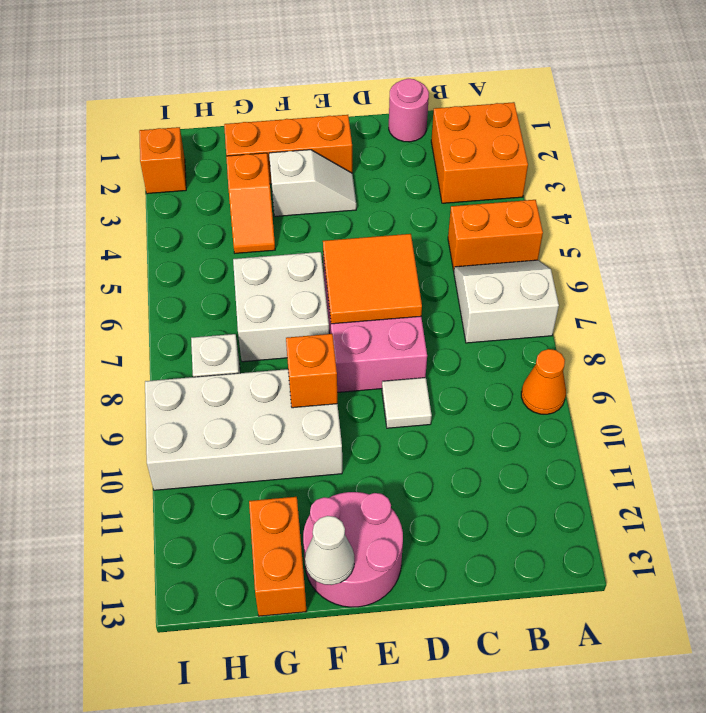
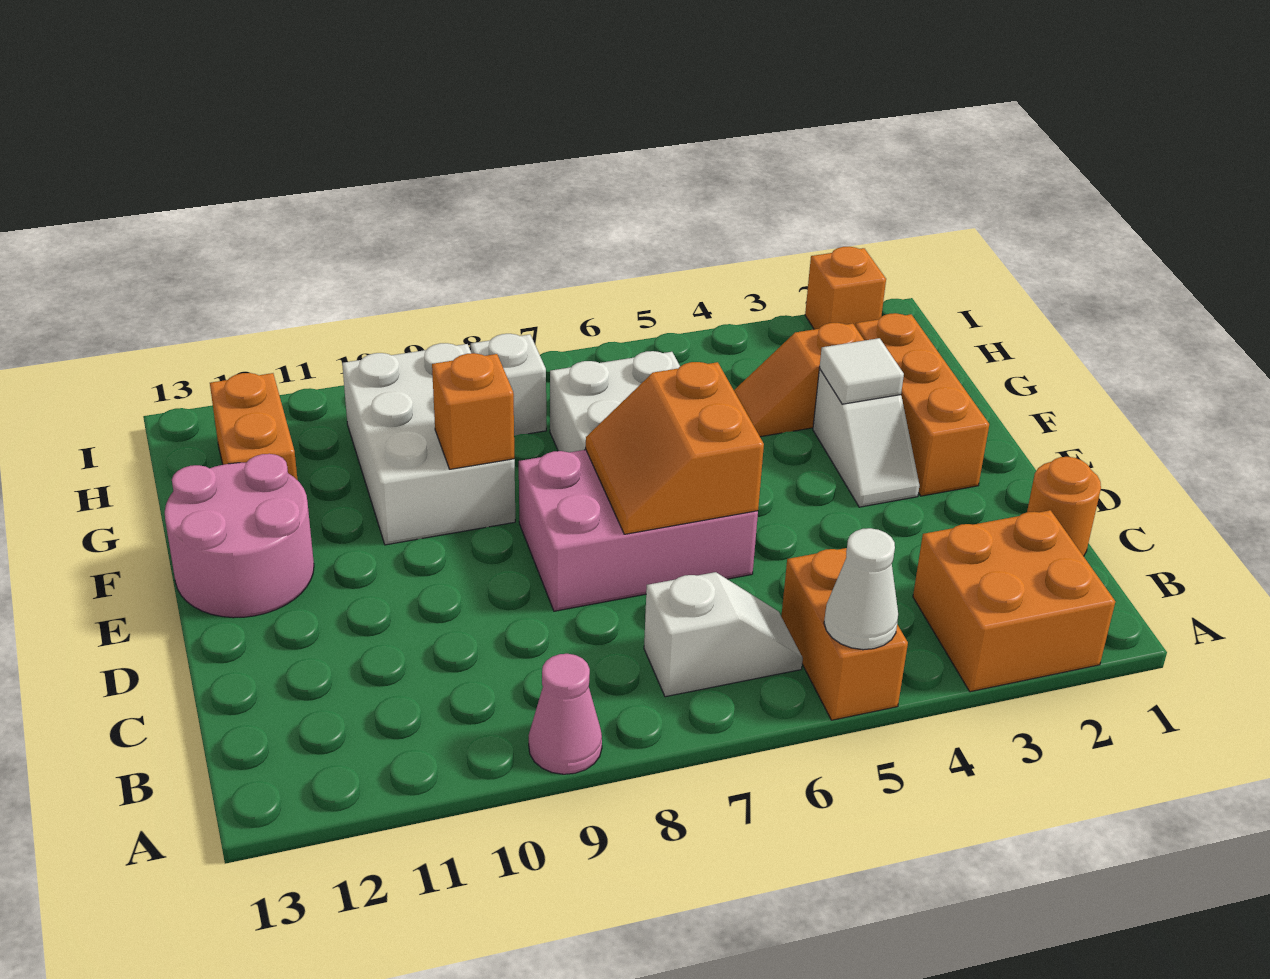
white slope A6:B7 level 1 top 7 -> white slope B6:B7 level 1 top 7
orange cone A9 level 1 -> pink cone A9 level 1
pink round brick C1 level 1 -> orange round brick C1 level 1
orange tile D6:E7 level 2 -> orange slope D6:E7 level 2 top 6
white tile D9 level 1 -> white tile F3 level 2
white brick F9:I10 level 1 -> white brick F9:H10 level 1
white cone F13 level 2 -> white cone A5 level 2
orange brick G12:G13 level 1 -> orange brick G12:H12 level 1

